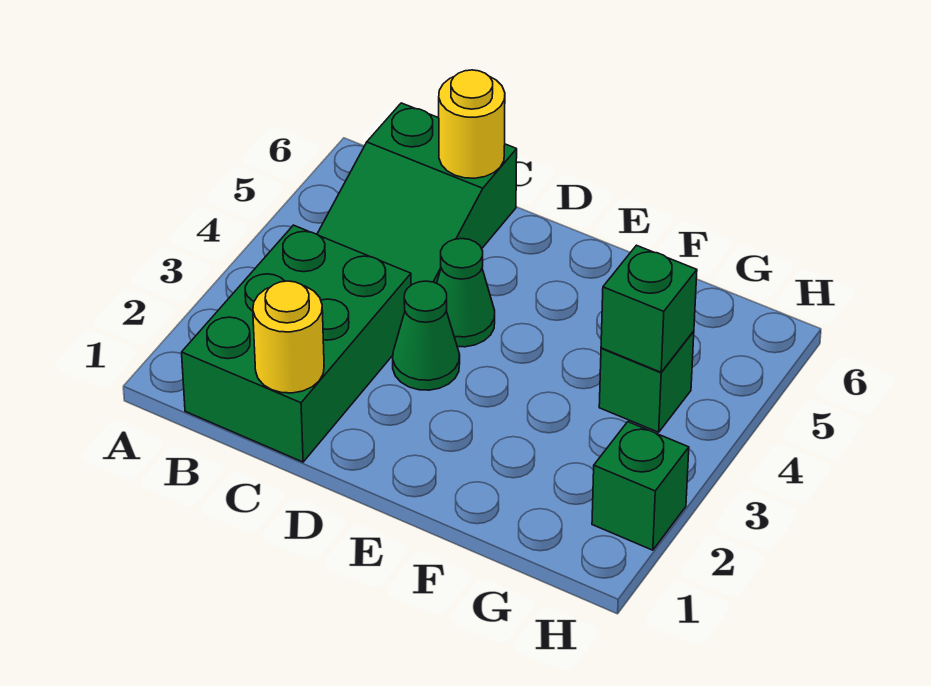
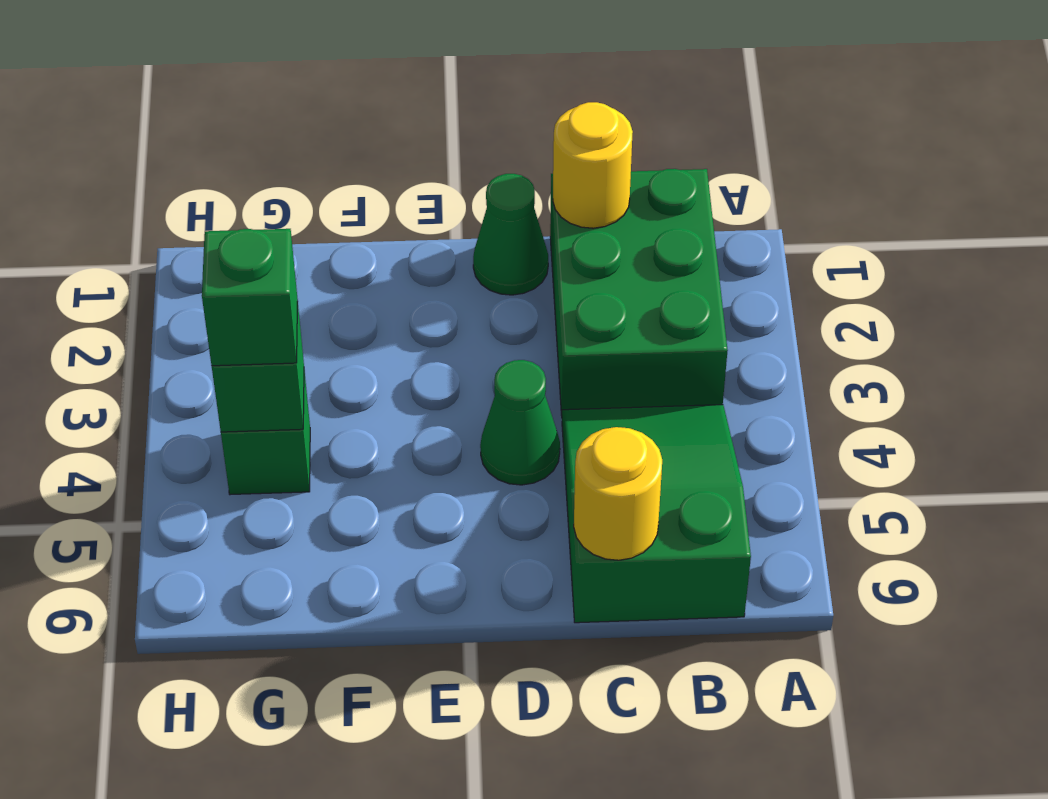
green cone D3 level 1 -> green cone D1 level 1
green brick H2 level 1 -> green brick G4 level 3

